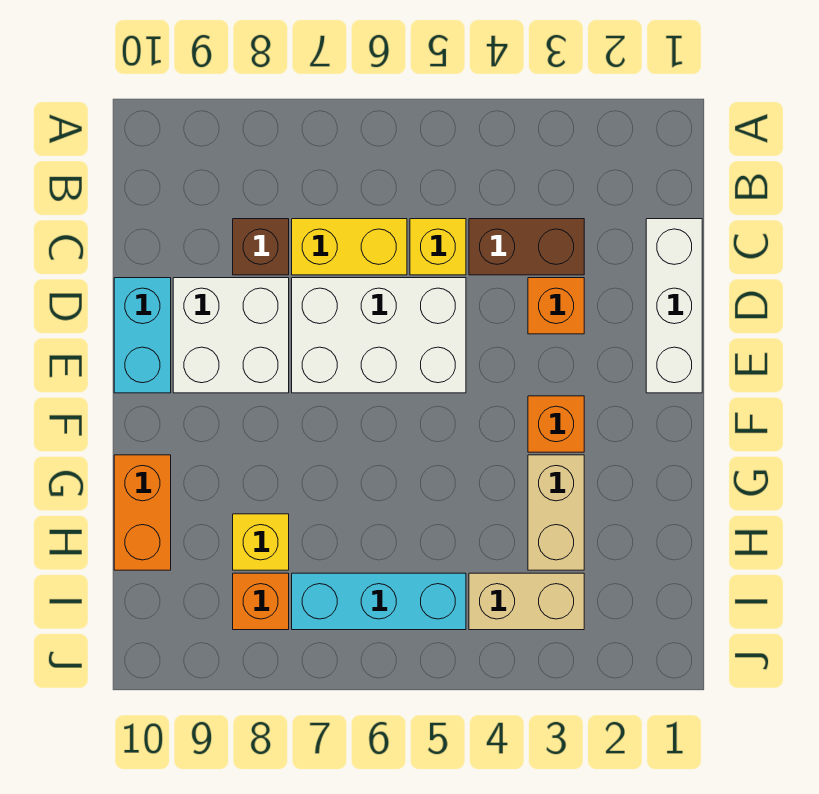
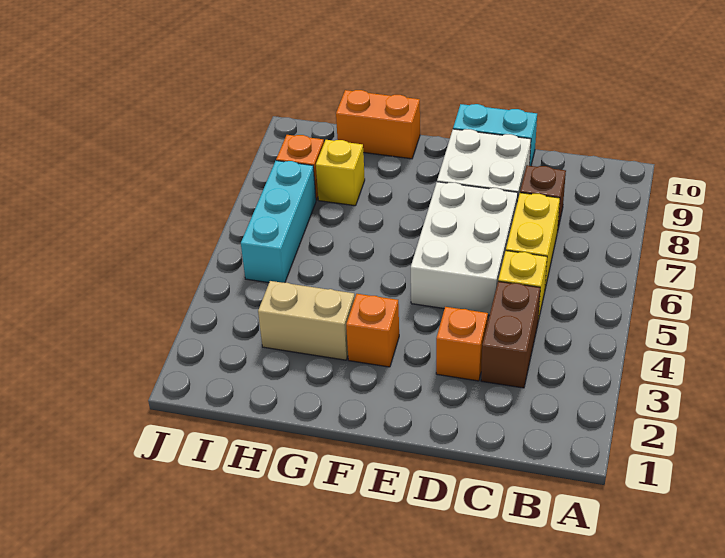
white brick C1:E1 level 1 -> none
tan brick I3:I4 level 1 -> none

